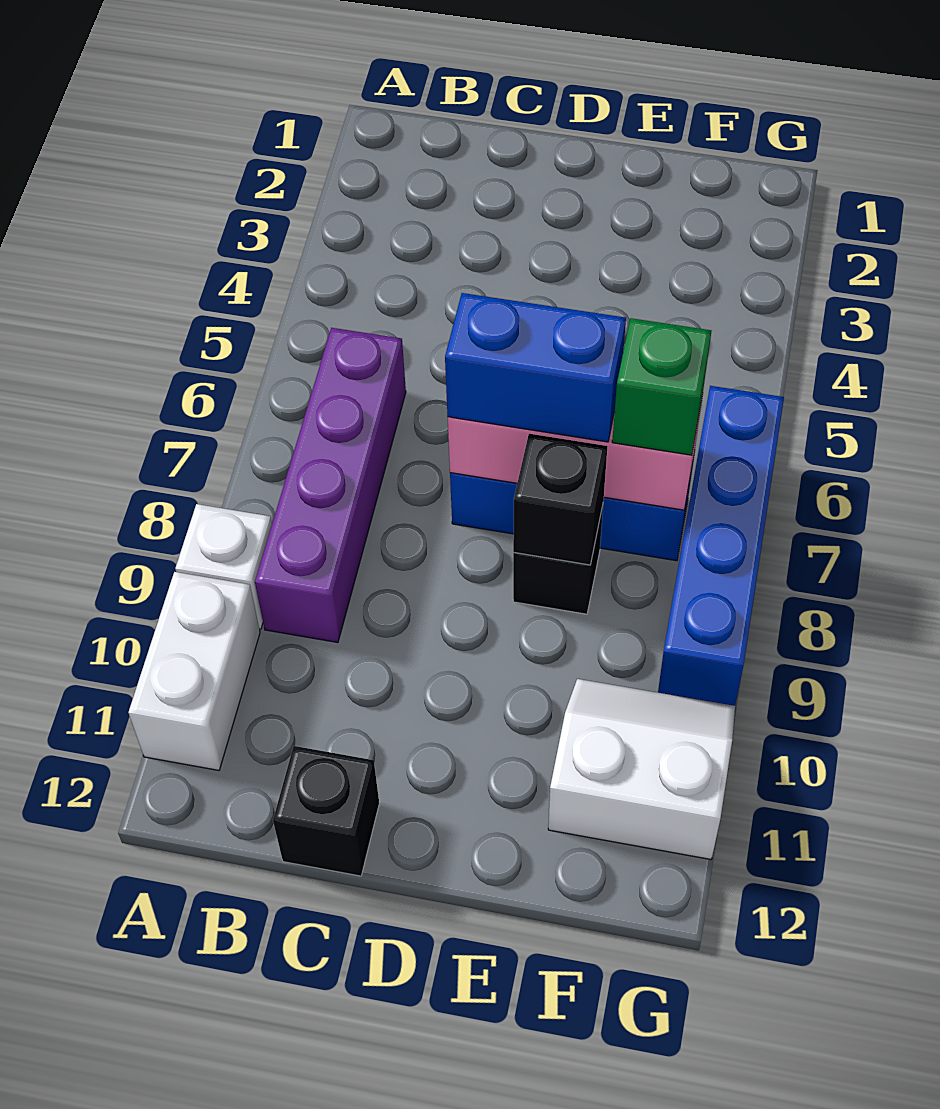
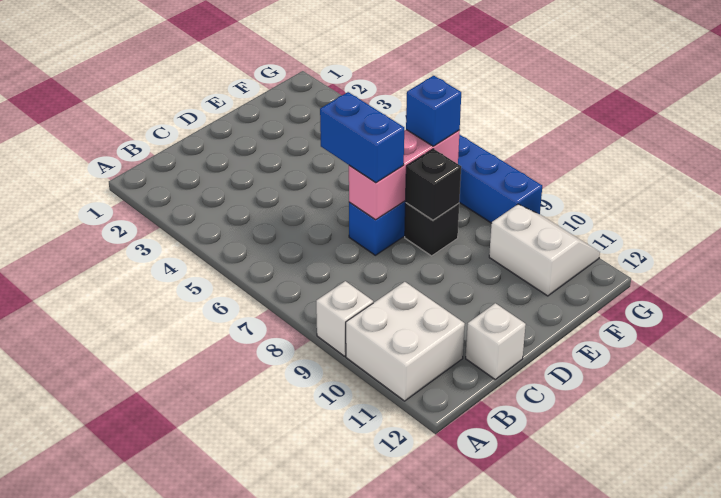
white brick A10:A11 level 1 -> white brick A10:B11 level 1
purple brick B6:B9 level 1 -> none
black brick C12 level 1 -> white brick C12 level 1
blue brick D7:E7 level 3 -> blue brick D6:D7 level 3
green brick F7 level 3 -> blue brick F7 level 3
white slope F10:G11 level 1 top 11 -> white slope F10:G11 level 1 top F

